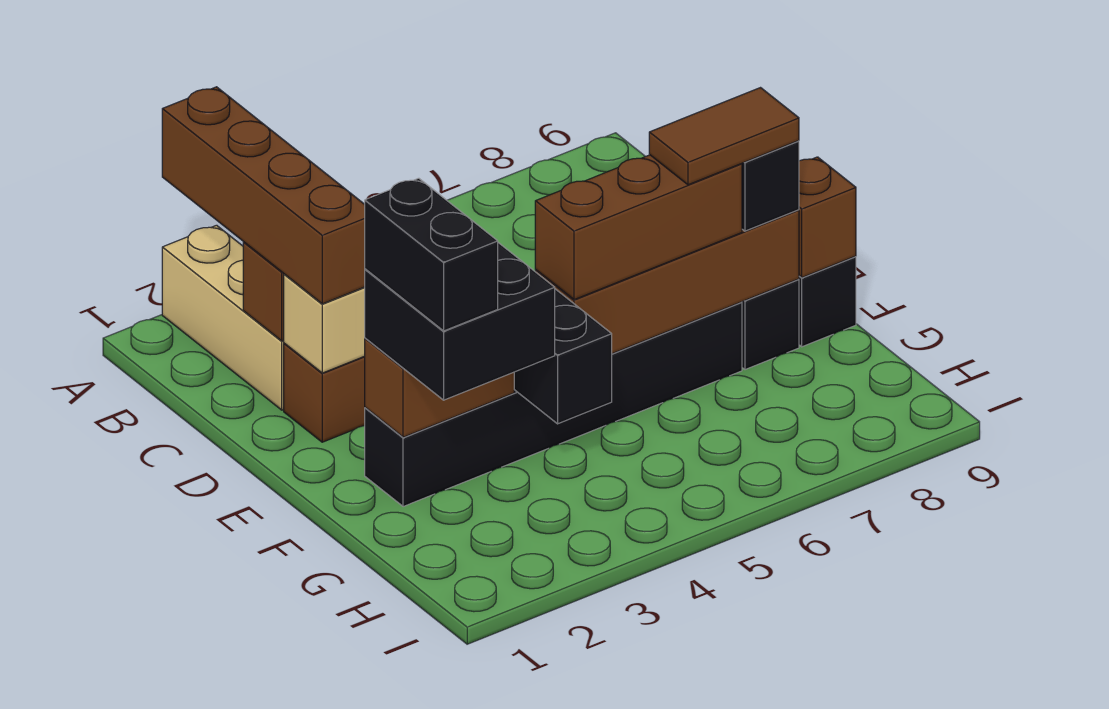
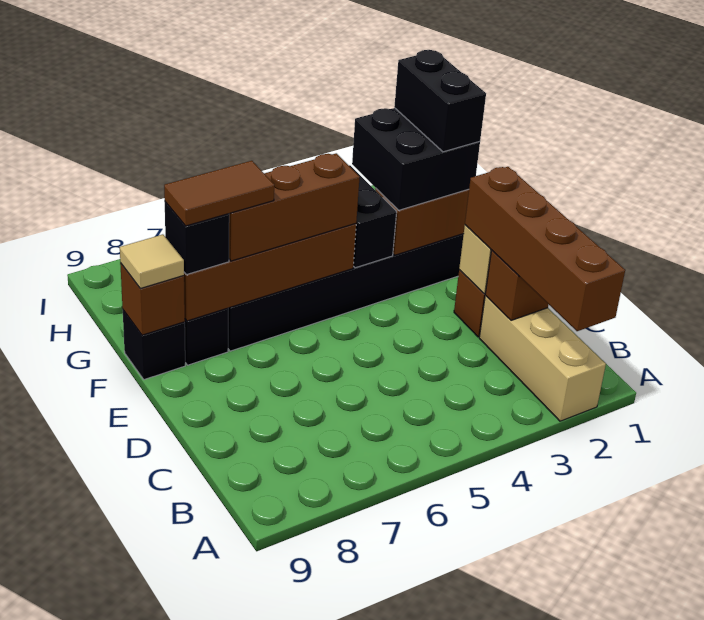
none -> tan tile F9 level 3

